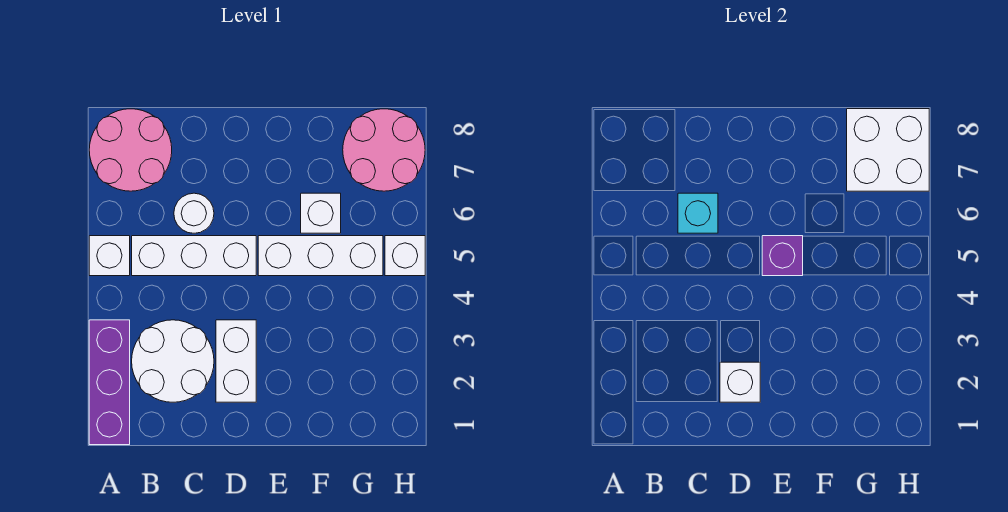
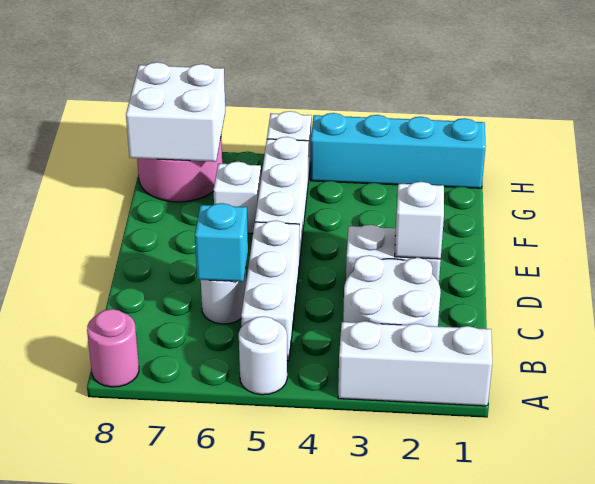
purple brick A1:A3 level 1 -> white brick A1:A3 level 1
white brick A5 level 1 -> white round brick A5 level 1
pink round brick A7:B8 level 1 -> pink round brick A8 level 1
purple brick E5 level 2 -> none
none -> cyan brick H1:H4 level 1

